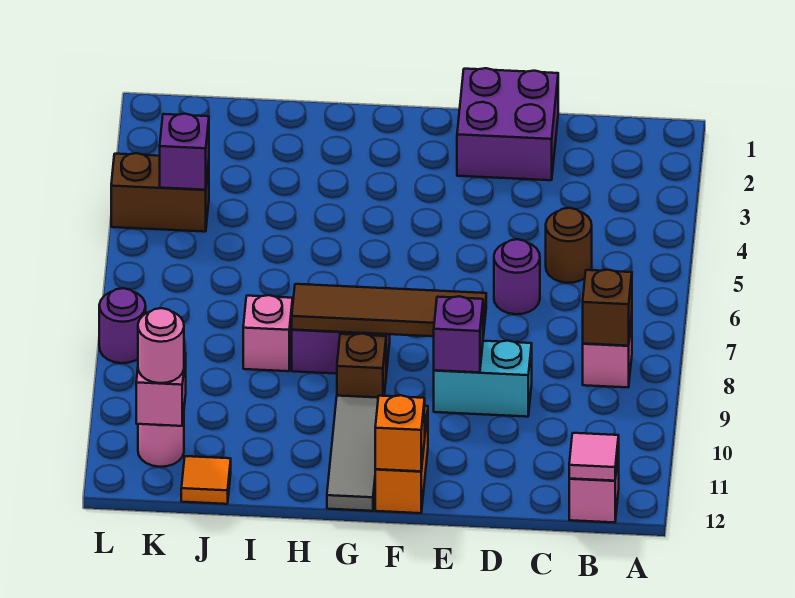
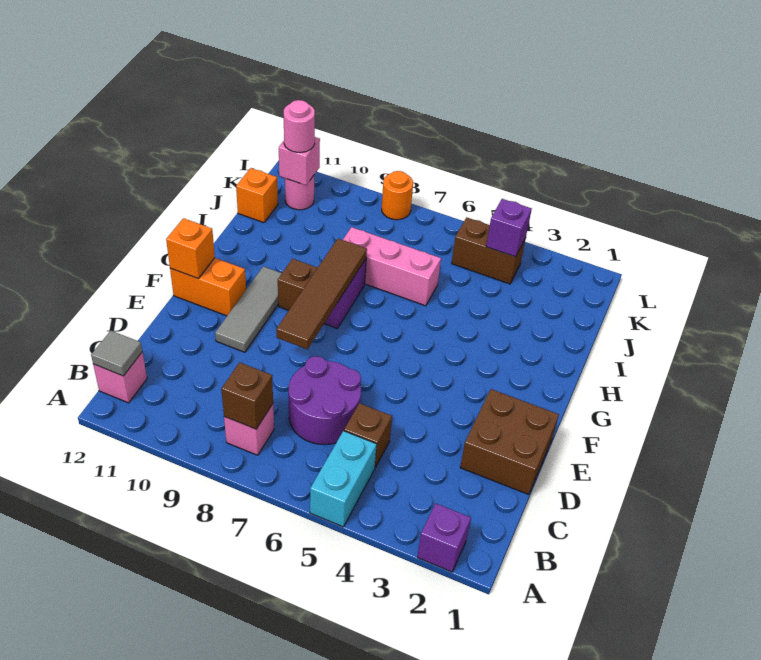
pink tile B12 level 2 -> grey tile B12 level 2
brown round brick C5 level 1 -> brown brick C5 level 1
purple brick D1:E2 level 1 -> brown brick D1:E2 level 1
purple round brick D6 level 1 -> purple round brick C6:D7 level 1
cyan brick D9:E9 level 1 -> cyan brick A5:B5 level 1
purple brick E9 level 2 -> purple brick A2 level 1
grey tile G10:G12 level 1 -> grey tile E10:G10 level 1
pink brick I8 level 1 -> pink brick I6:I8 level 1
orange tile J12 level 1 -> orange brick J12 level 1
brown brick K4:L4 level 1 -> brown brick K4:K5 level 1
purple round brick L8 level 1 -> orange round brick L8 level 1

